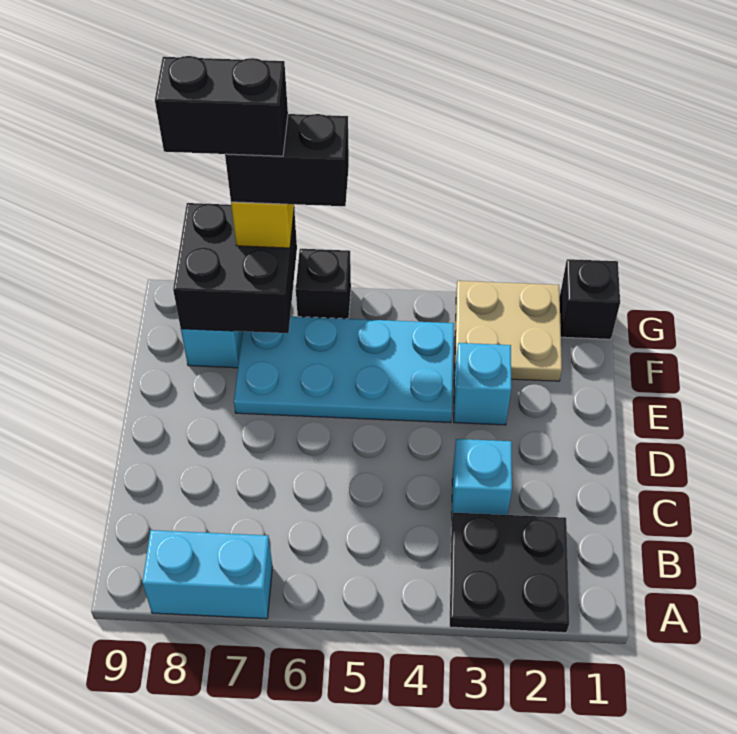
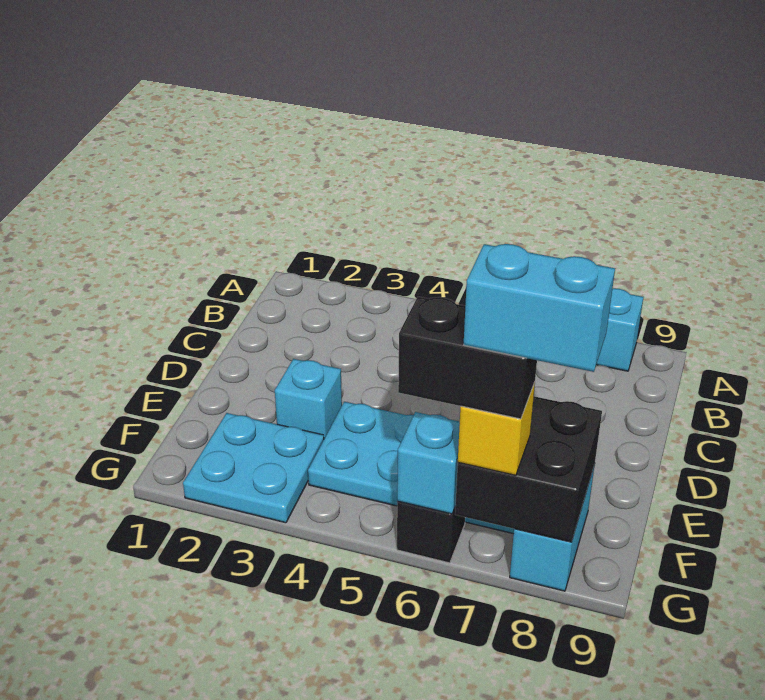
black plate A2:B3 level 1 -> none
cyan brick C3 level 1 -> cyan brick G6 level 2
tan plate F2:G3 level 1 -> cyan plate F2:G3 level 1
black brick G1 level 1 -> none
black brick G7:G8 level 5 -> cyan brick G7:G8 level 5

